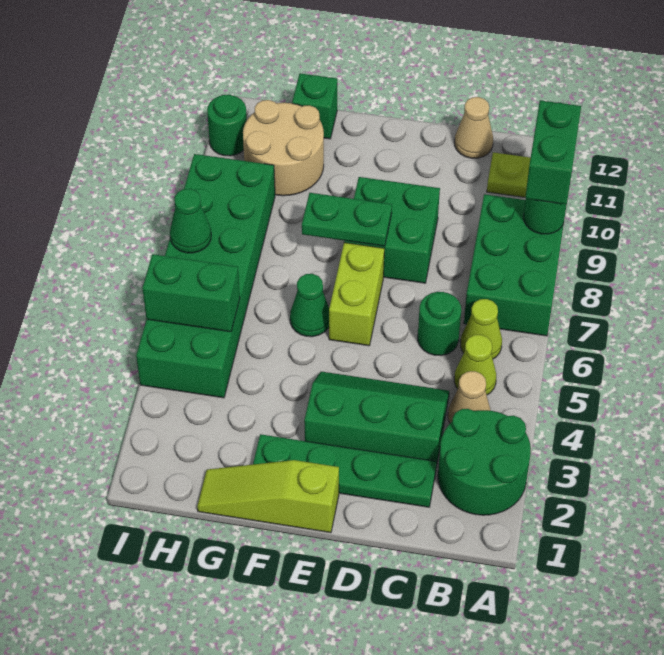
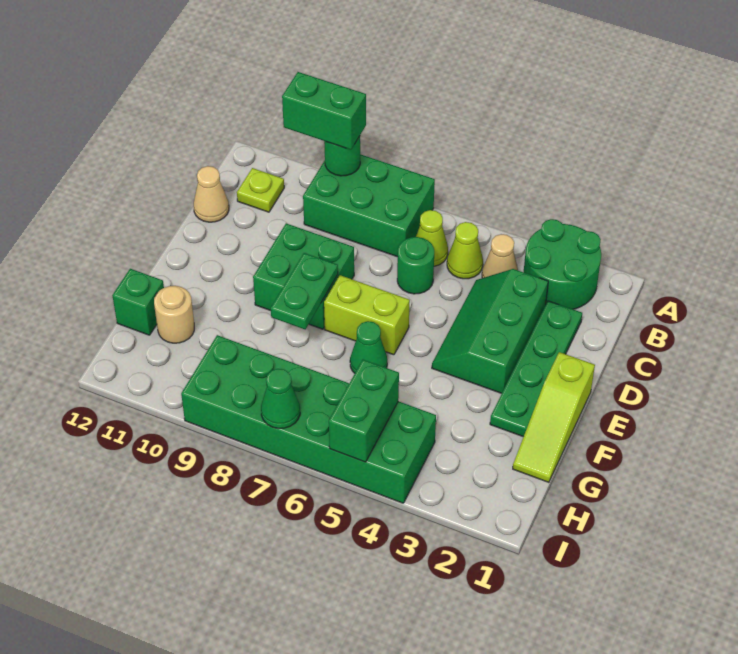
tan round brick G10:H11 level 1 -> tan round brick G11 level 1
green round brick I11 level 1 -> none

